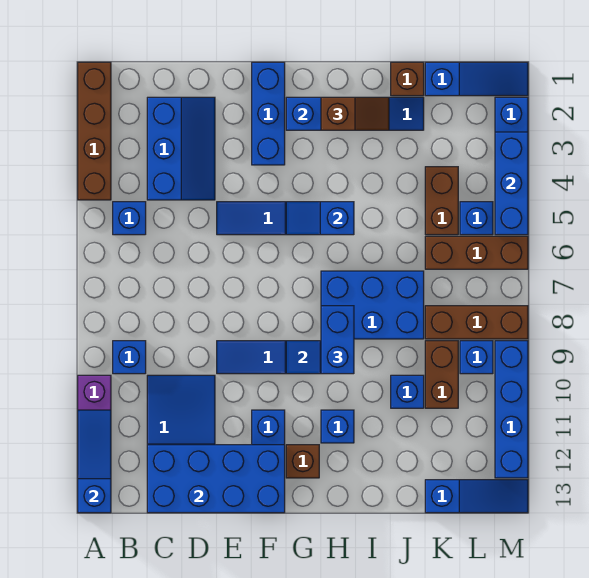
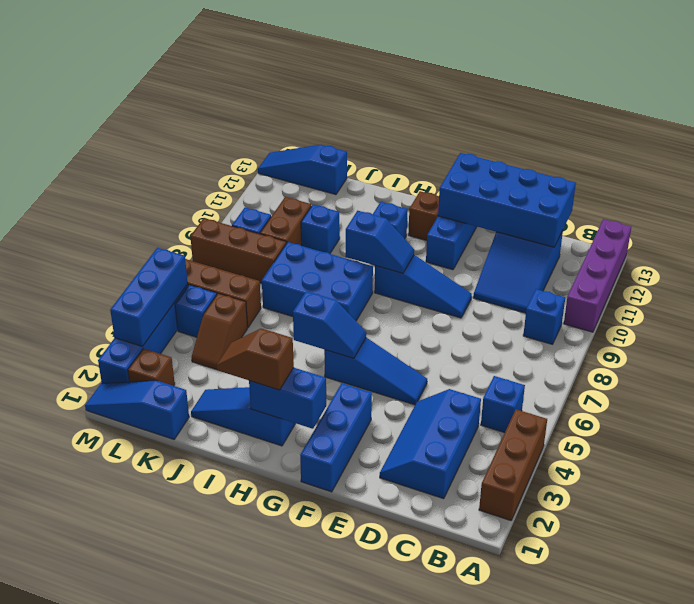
brown brick A1:A4 level 1 -> brown brick A2:A4 level 1
blue slope A11:A13 level 2 top 13 -> none
blue brick H8:H9 level 3 -> none
brown brick J1 level 1 -> brown brick L2 level 1
brown brick K4:K5 level 1 -> brown slope K4:K5 level 1 top 5
blue brick M9:M12 level 1 -> none

